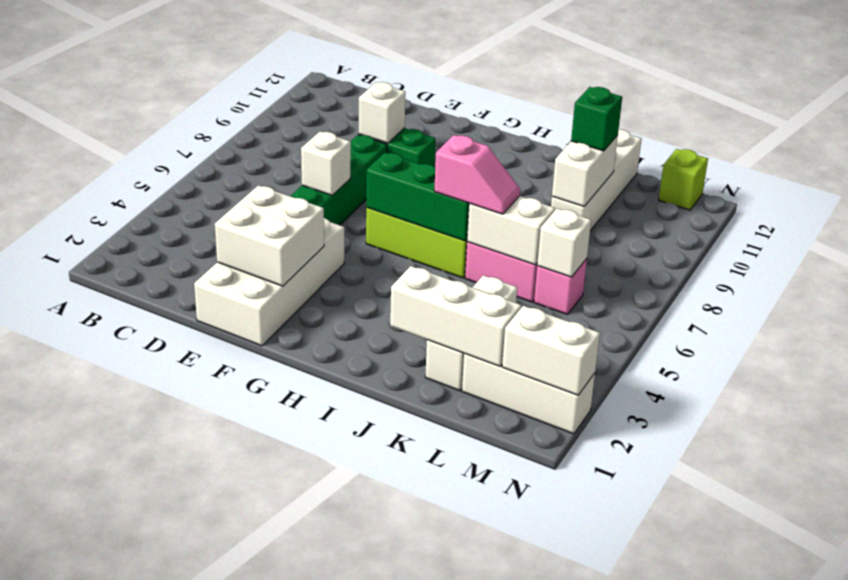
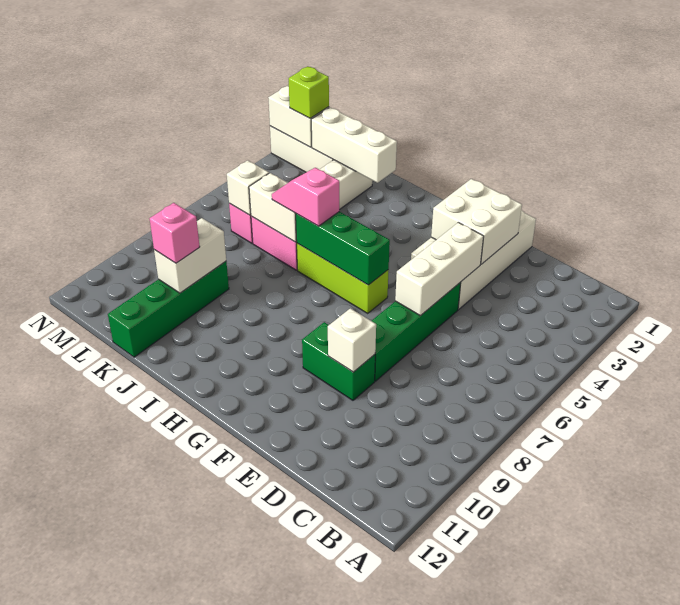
white brick E6 level 2 -> white brick E4:E6 level 2
white brick K9:K12 level 1 -> green brick K9:K12 level 1
green brick K10 level 3 -> pink brick K10 level 3
lime brick M12 level 1 -> lime brick M2 level 3

